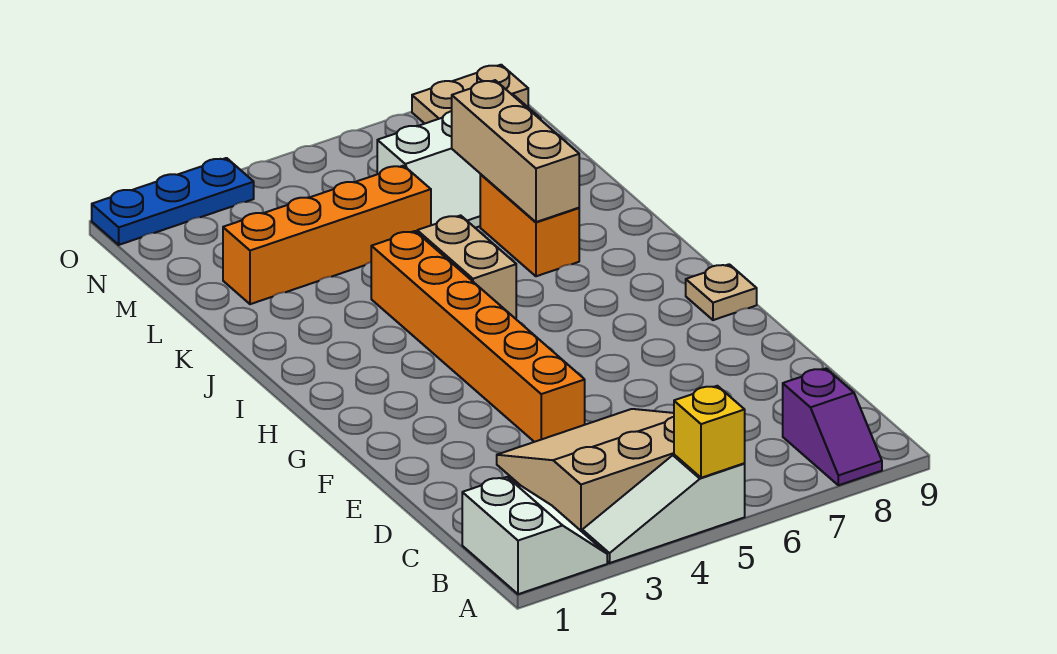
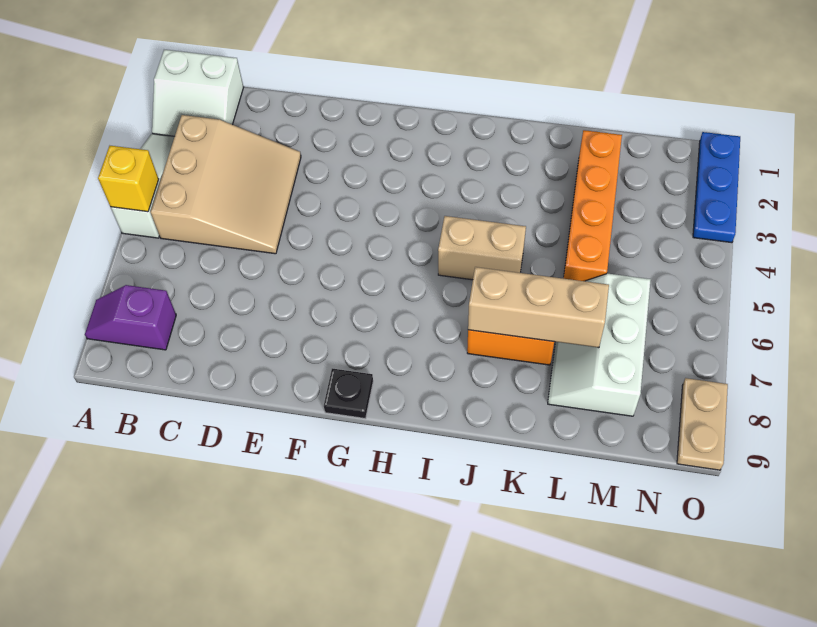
orange brick E4:J4 level 1 -> none
tan plate G9 level 1 -> black plate G9 level 1

